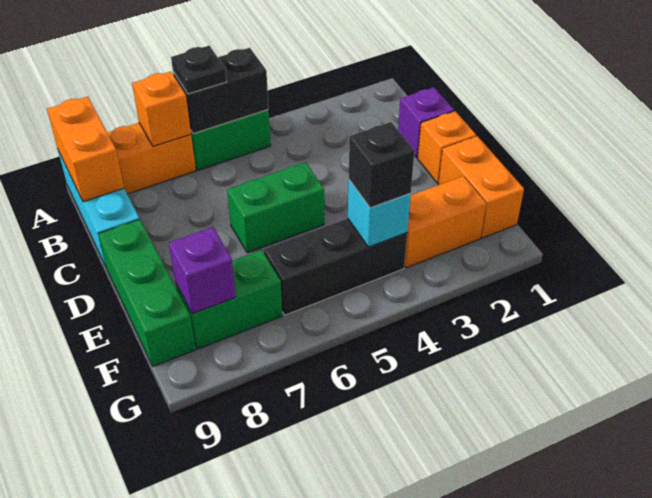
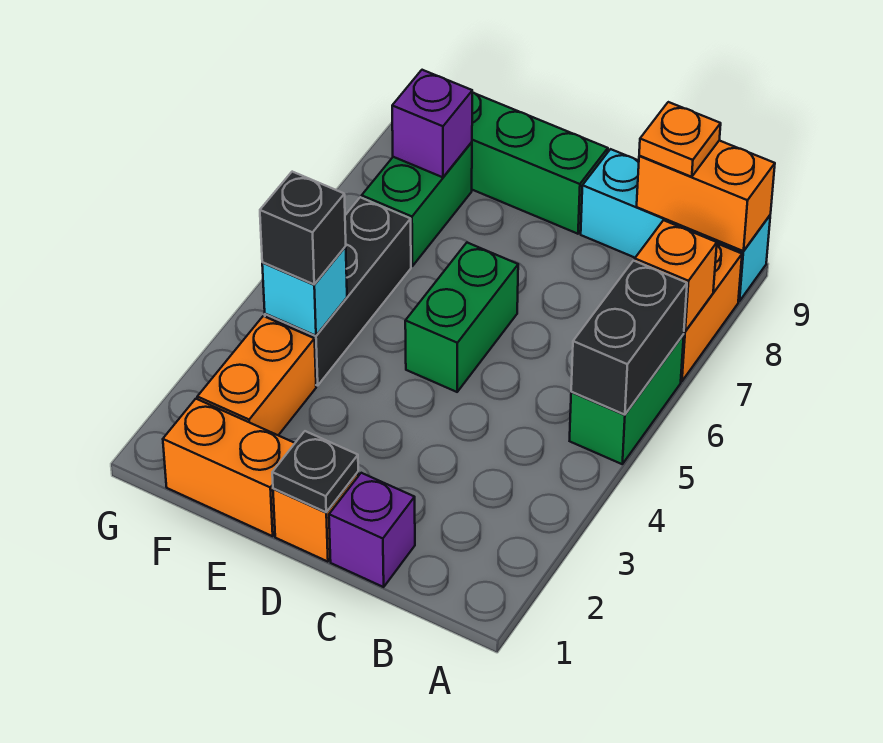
black plate A6 level 3 -> black plate D1 level 2
none -> orange plate B9 level 3

